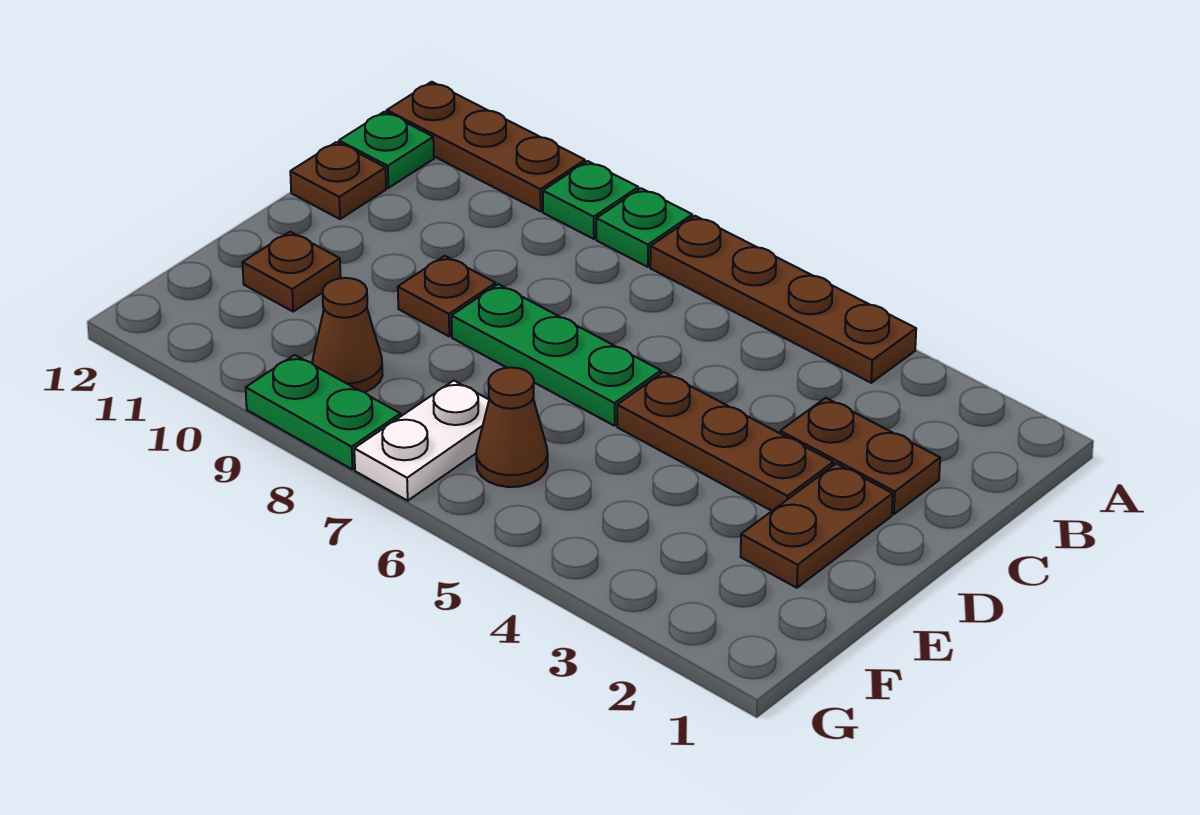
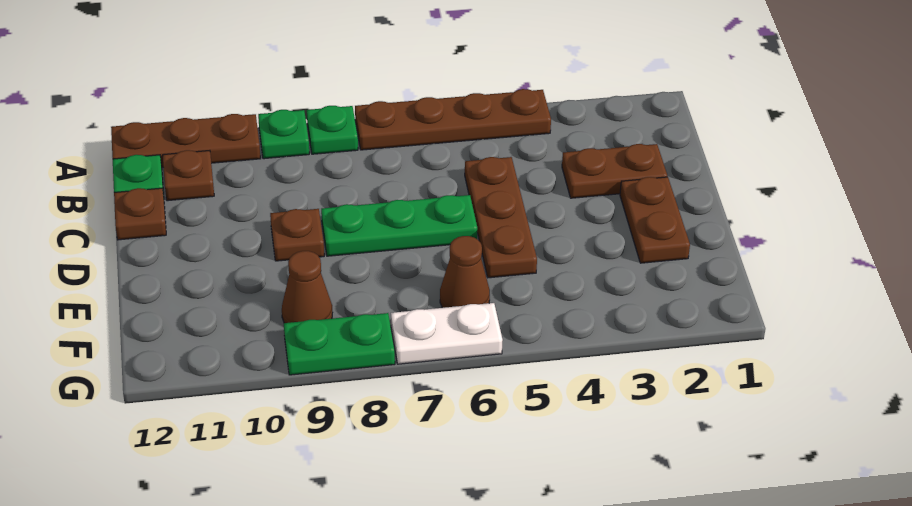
brown plate D3:D5 level 1 -> brown plate C5:E5 level 1
brown plate E11 level 1 -> brown plate B11 level 1
white plate F7:G7 level 1 -> white plate G6:G7 level 1

